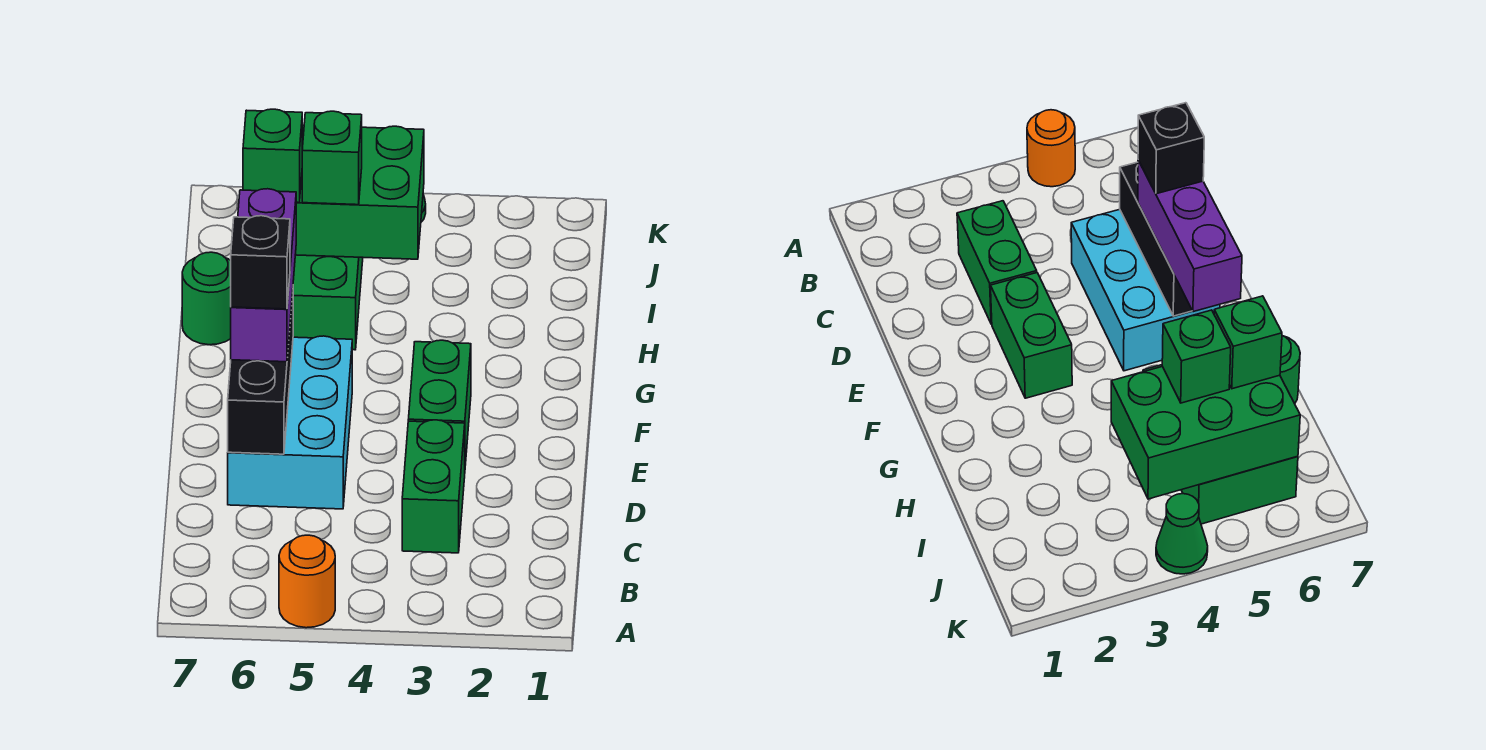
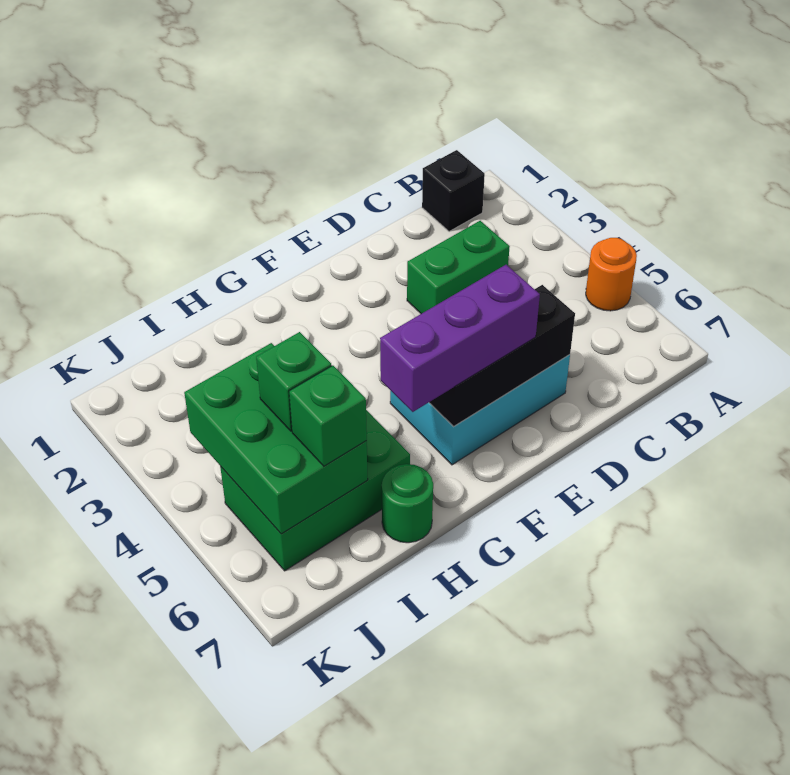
green brick E3:F3 level 1 -> none
black brick E6 level 4 -> black brick B1 level 1
green cone K4 level 1 -> none

